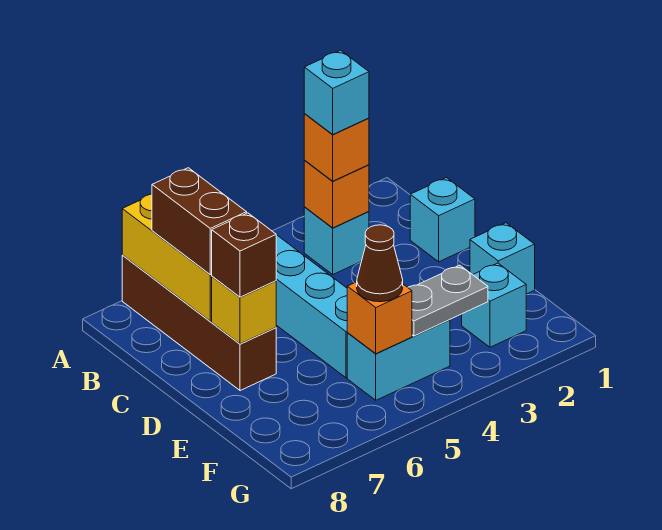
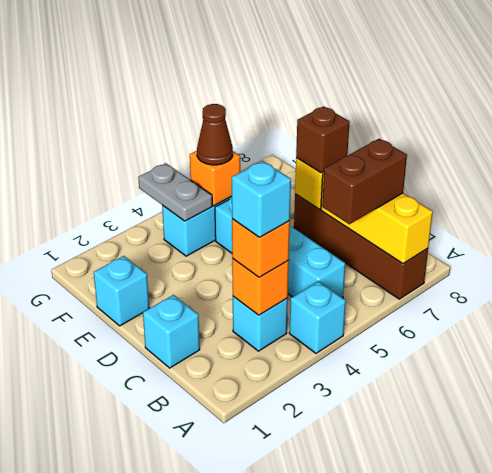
brown brick B7:C7 level 3 -> brown brick B6:B7 level 3
cyan brick F2 level 1 -> cyan brick A4 level 1
grey plate F3:F4 level 2 -> grey plate F4:G4 level 2

